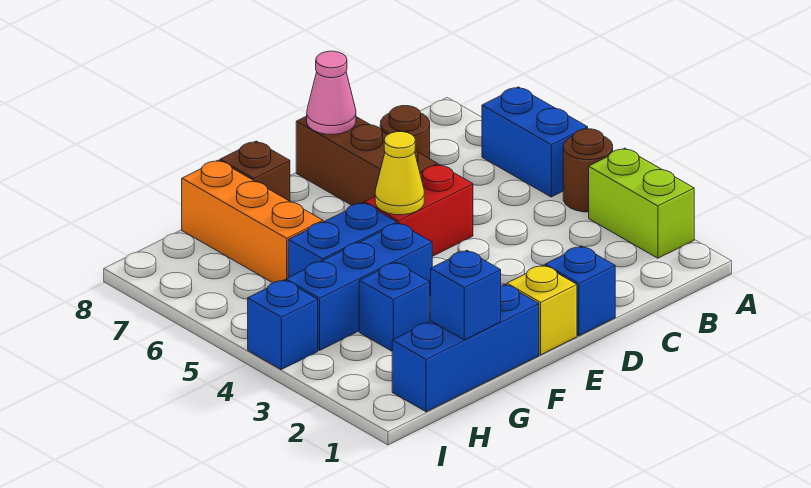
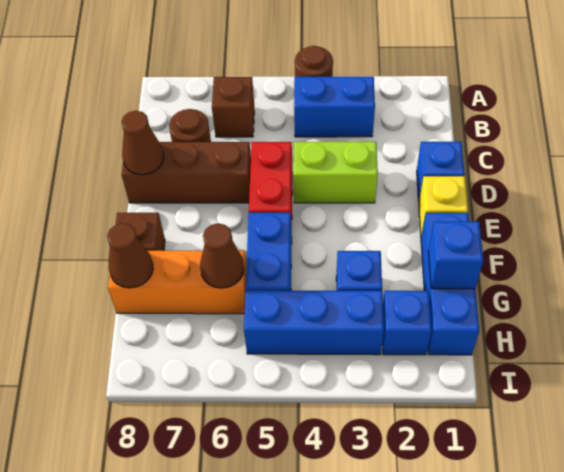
lime brick A2:A3 level 1 -> lime brick D3:D4 level 1
blue brick A5:A6 level 1 -> blue brick B3:B4 level 1
none -> brown brick B6 level 1
pink cone D8 level 2 -> brown cone D8 level 2
yellow cone E5 level 2 -> none
blue brick F4:H4 level 1 -> blue brick H3:H5 level 1
none -> brown cone G6 level 2
none -> brown cone G8 level 2
blue brick I4 level 1 -> blue brick H2 level 1

